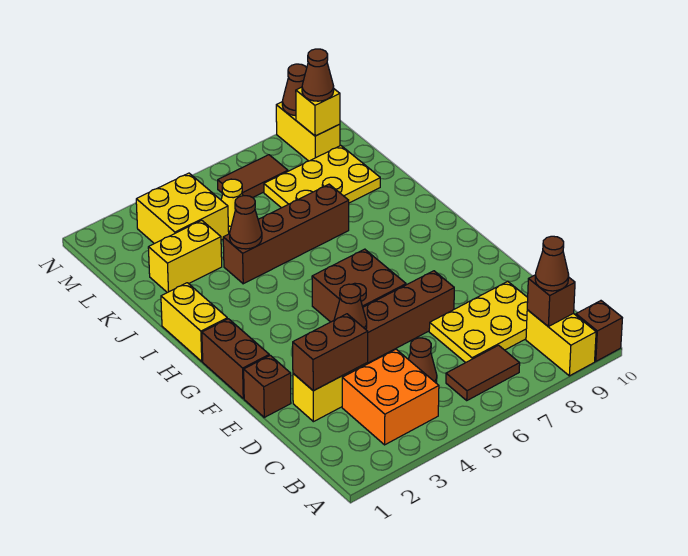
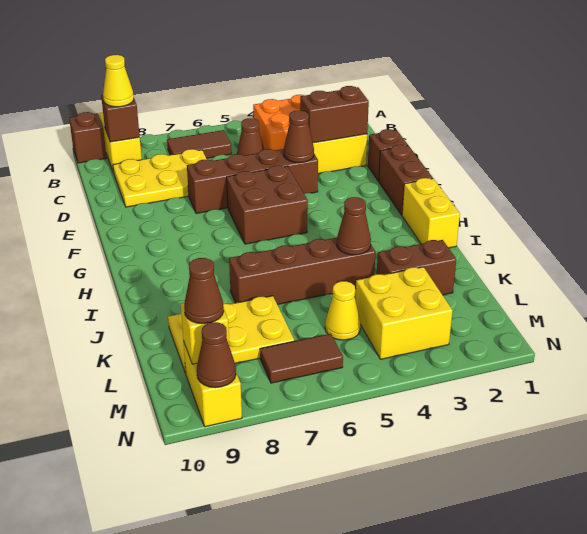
brown cone B9 level 3 -> yellow cone B9 level 3
yellow brick K2:K3 level 1 -> brown brick K2:K3 level 1

